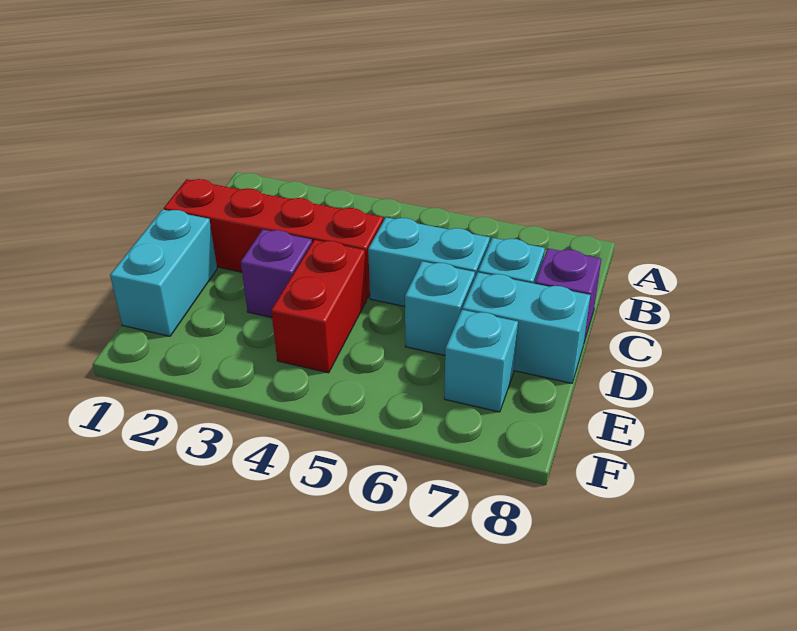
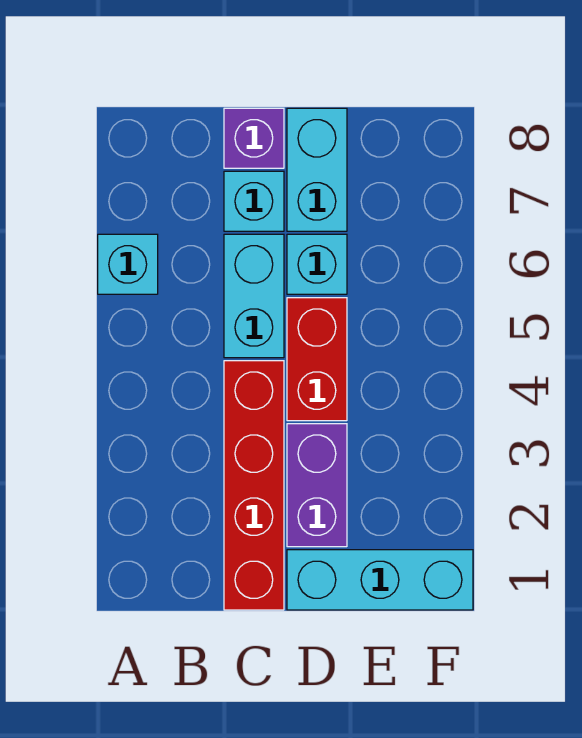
cyan brick D1:E1 level 1 -> cyan brick D1:F1 level 1
purple brick D3 level 1 -> purple brick D2:D3 level 1
red brick D4:E4 level 1 -> red brick D4:D5 level 1
cyan brick E7 level 1 -> cyan brick A6 level 1

